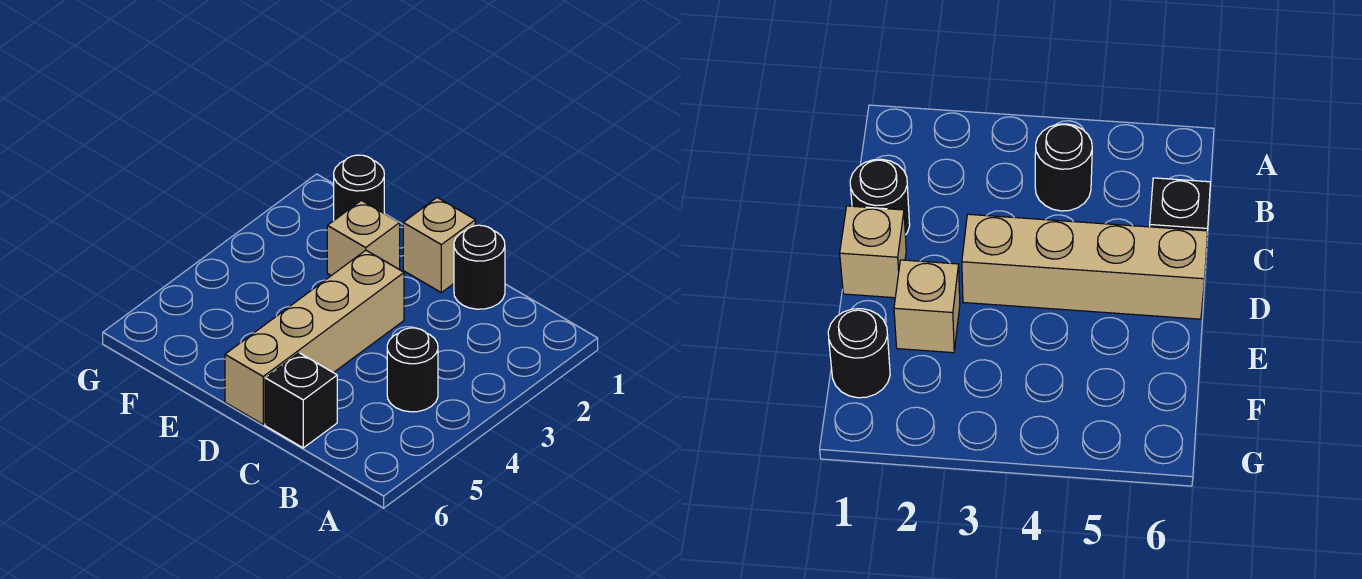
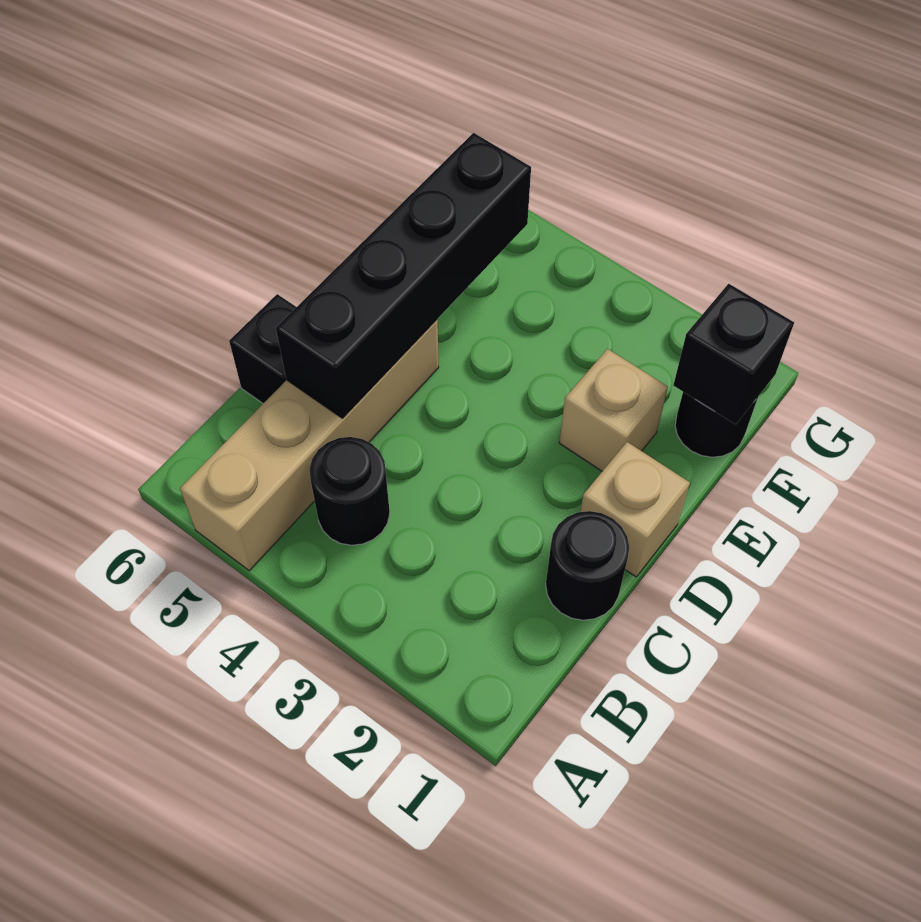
none -> black brick C5:F5 level 2
tan brick D3:D6 level 1 -> tan brick A5:D5 level 1
none -> black brick F1 level 2

